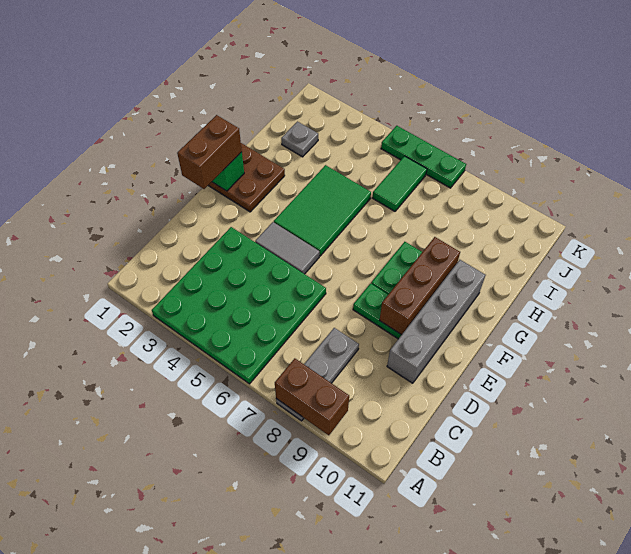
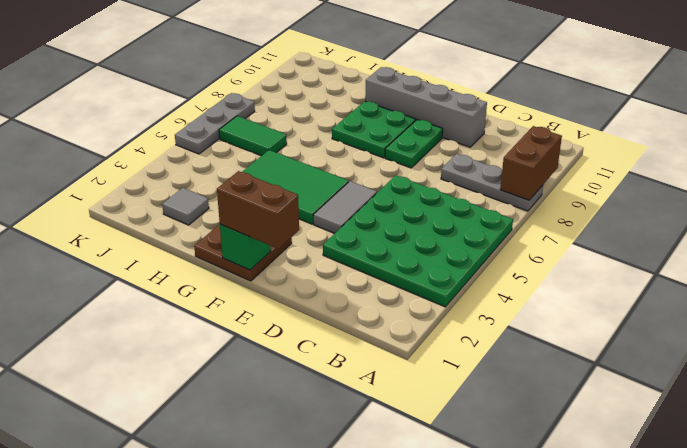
brown brick E9:G9 level 2 -> none
grey plate I2 level 1 -> grey tile I2 level 1
green plate K5:K7 level 1 -> grey plate K5:K7 level 1

